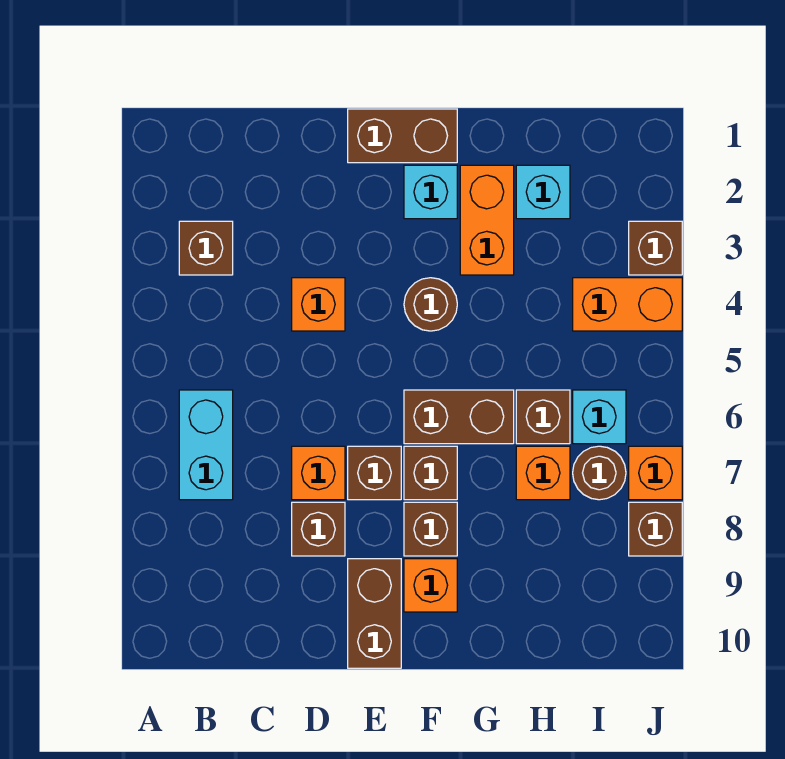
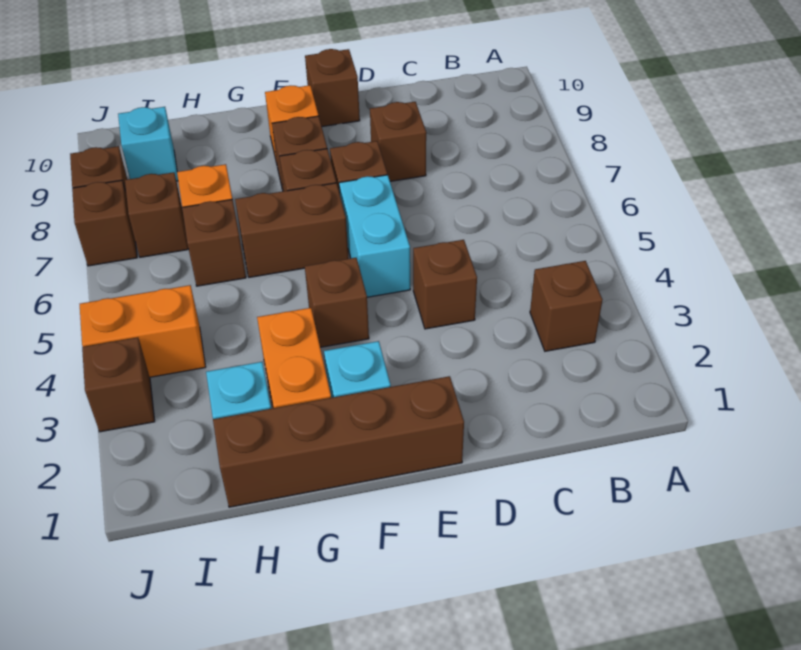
cyan brick B6:B7 level 1 -> cyan brick E5:E6 level 1
orange brick D4 level 1 -> brown brick D4 level 1
orange brick D7 level 1 -> none
brown brick E1:F1 level 1 -> brown brick E1:H1 level 1
brown brick E9:E10 level 1 -> brown brick E10 level 1
brown round brick F4 level 1 -> brown brick F4 level 1
cyan brick I6 level 1 -> cyan brick I9 level 1
brown round brick I7 level 1 -> brown brick I7 level 1
orange brick J7 level 1 -> brown brick J7 level 1

